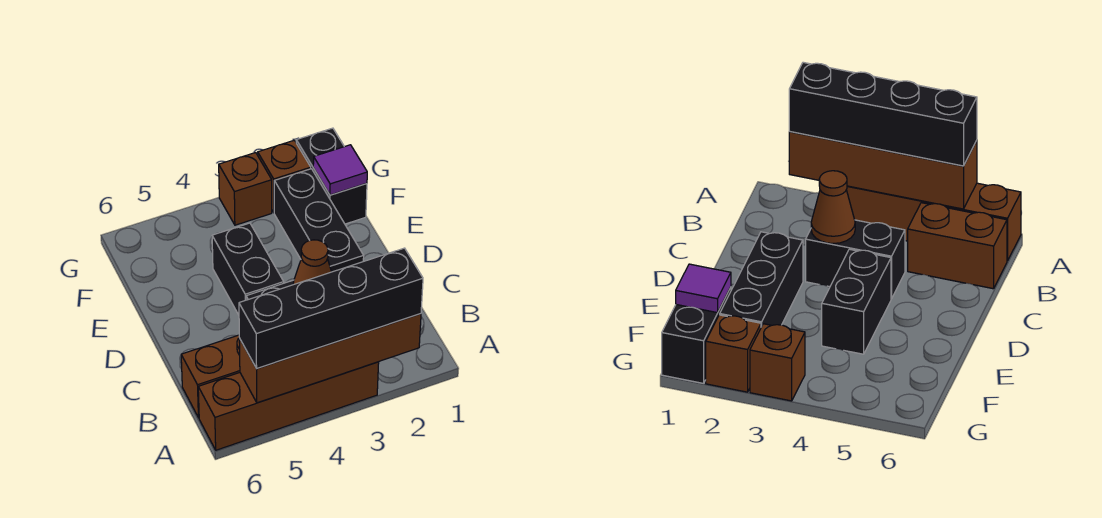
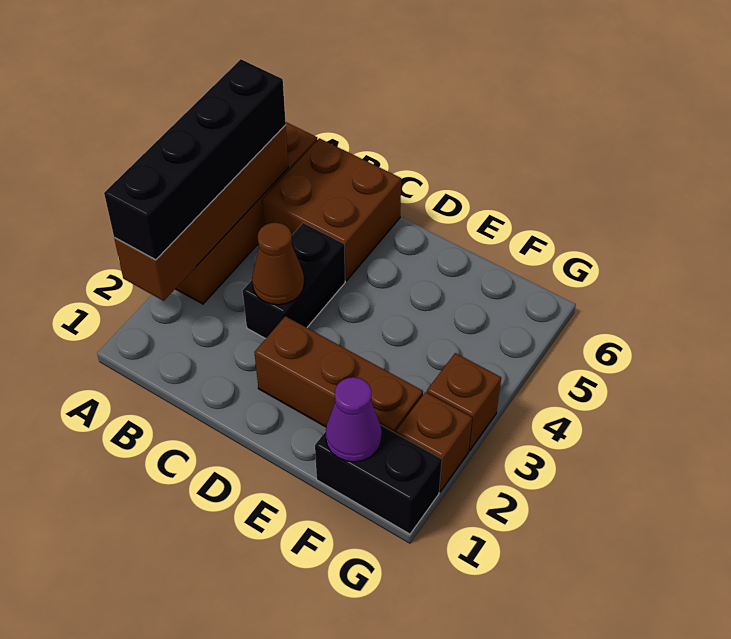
brown brick B5:B6 level 1 -> brown brick B5:C6 level 1
black brick D2:F2 level 1 -> brown brick D2:F2 level 1
black brick D4:E4 level 1 -> none
purple tile F1 level 2 -> purple cone F1 level 2

